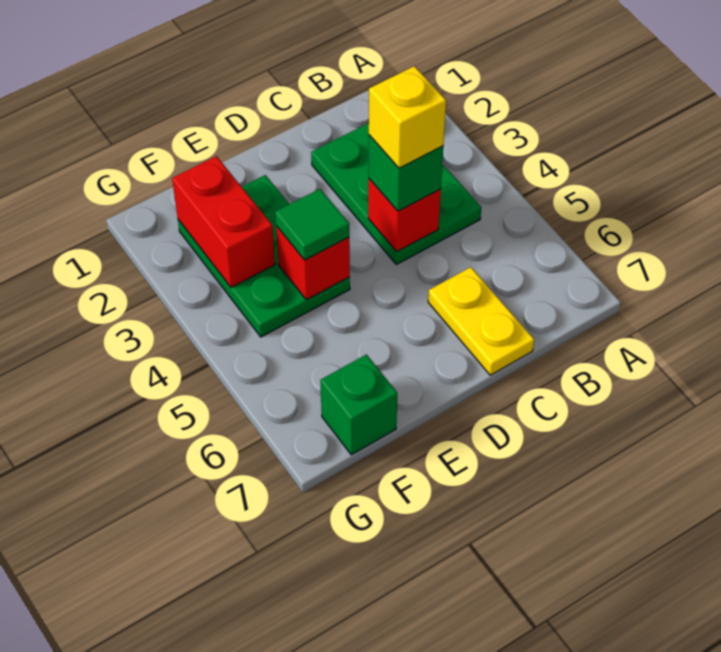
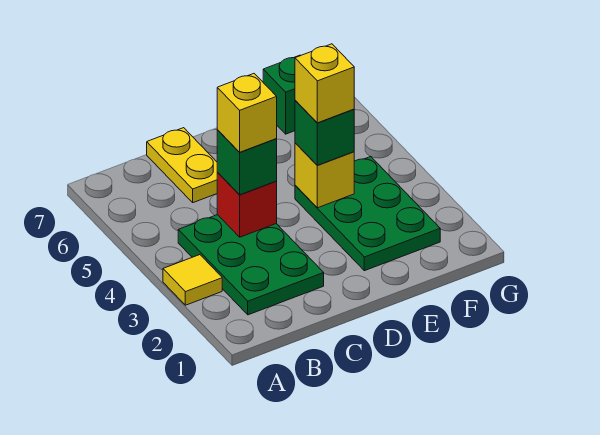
none -> yellow tile A3 level 1
red brick E4 level 2 -> yellow brick E4 level 2
green tile E4 level 3 -> green brick E4 level 3
none -> yellow brick E4 level 4
red brick F2:F3 level 2 -> none

